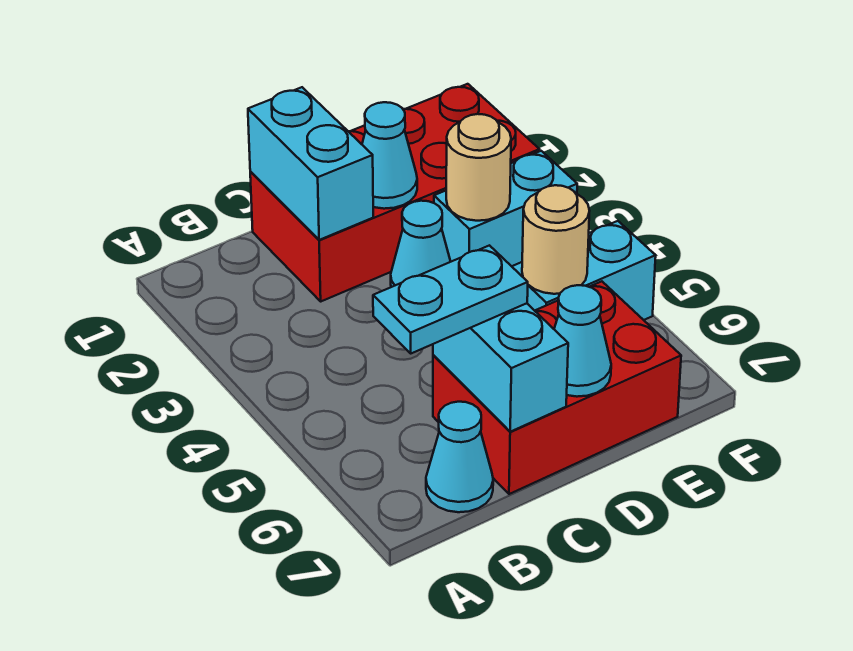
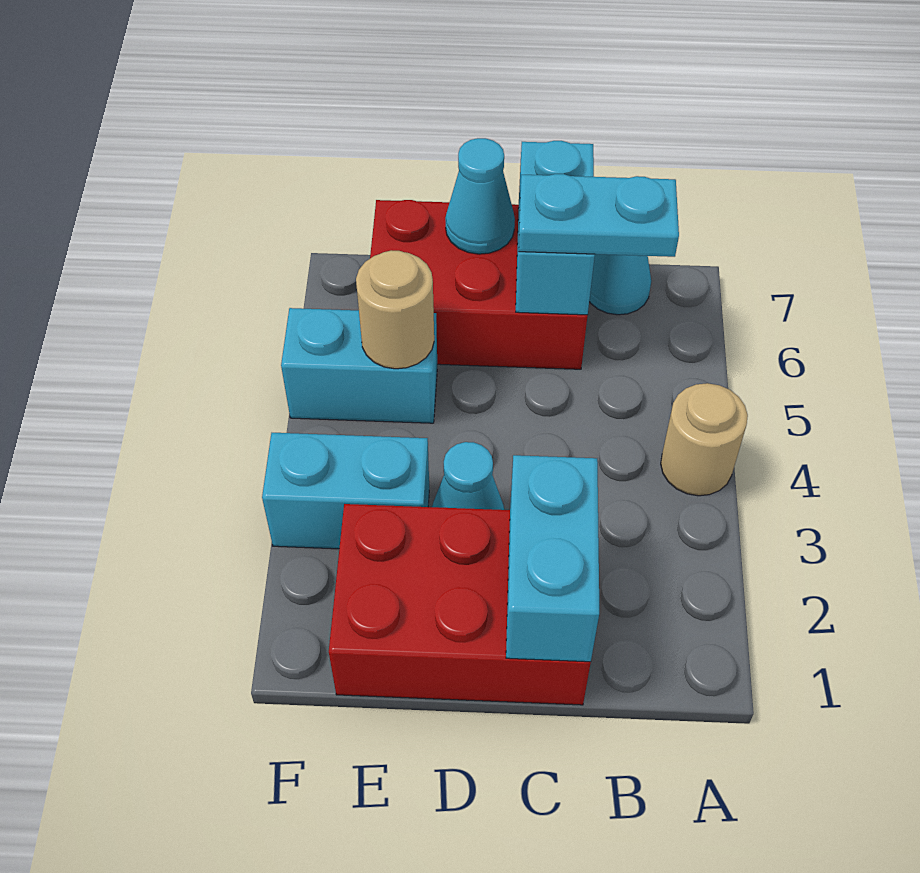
red brick C1:F2 level 1 -> red brick C1:E2 level 1
cyan cone D2 level 2 -> none
tan round brick E3 level 2 -> tan round brick A4 level 1

